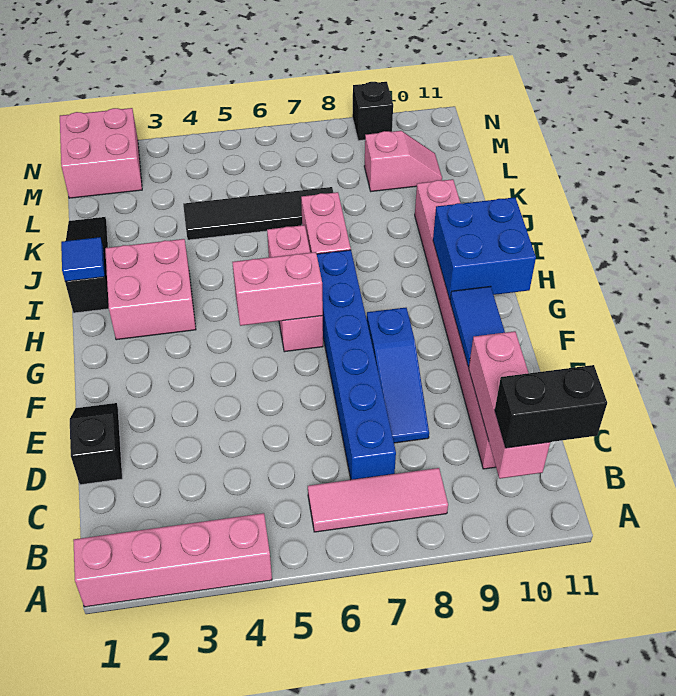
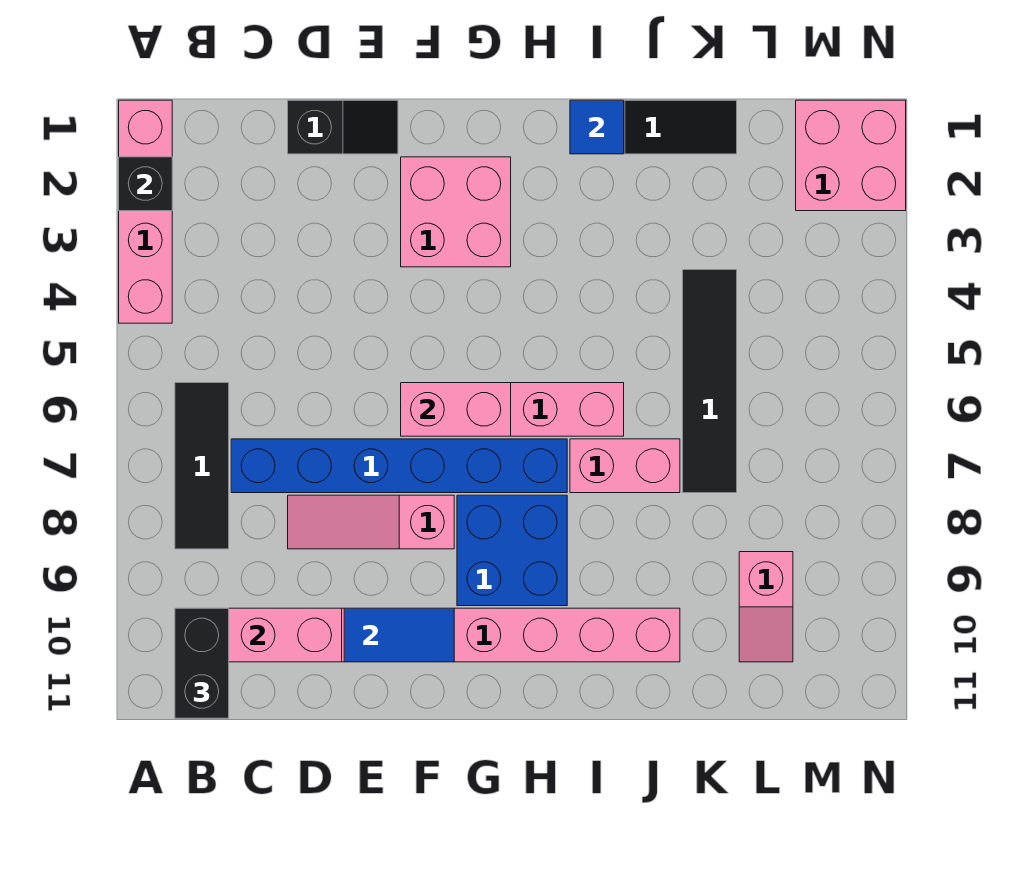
pink tile B6:B8 level 1 -> black tile B6:B8 level 1
blue slope D8:F8 level 1 top F -> pink slope D8:F8 level 1 top F
pink brick G5:G6 level 2 -> pink brick F6:G6 level 2
blue brick G10:H11 level 2 -> blue brick G8:H9 level 1
pink brick H2:I3 level 1 -> pink brick F2:G3 level 1
black brick N9 level 1 -> black brick A2 level 2

